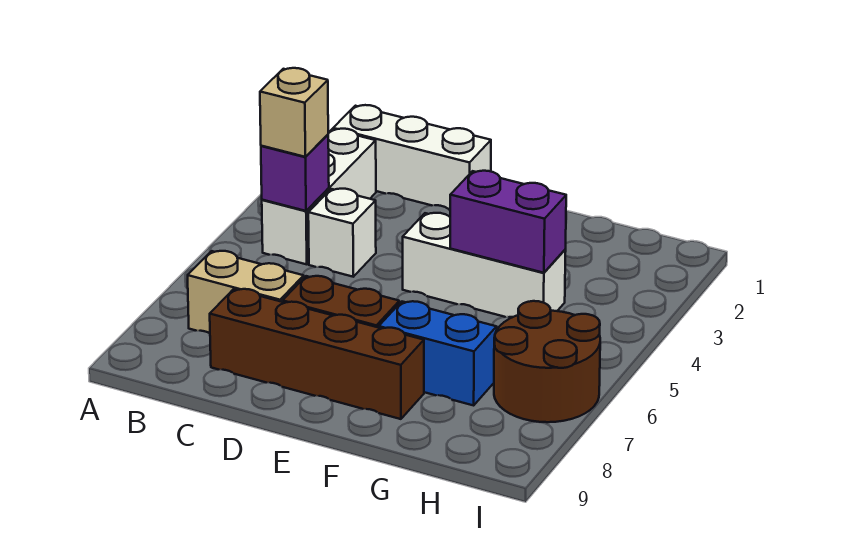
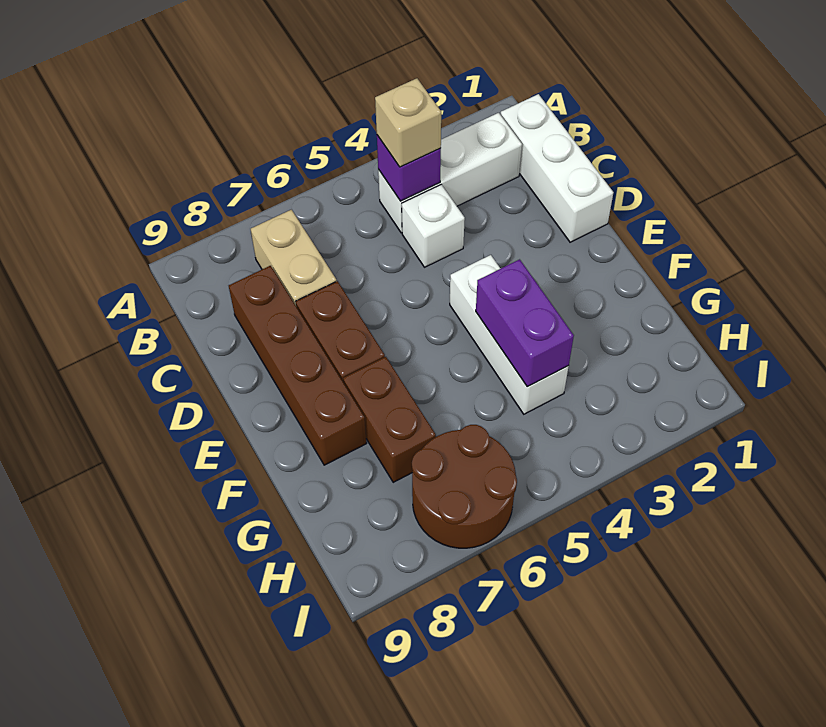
blue brick F7:G7 level 1 -> brown brick F7:G7 level 1

